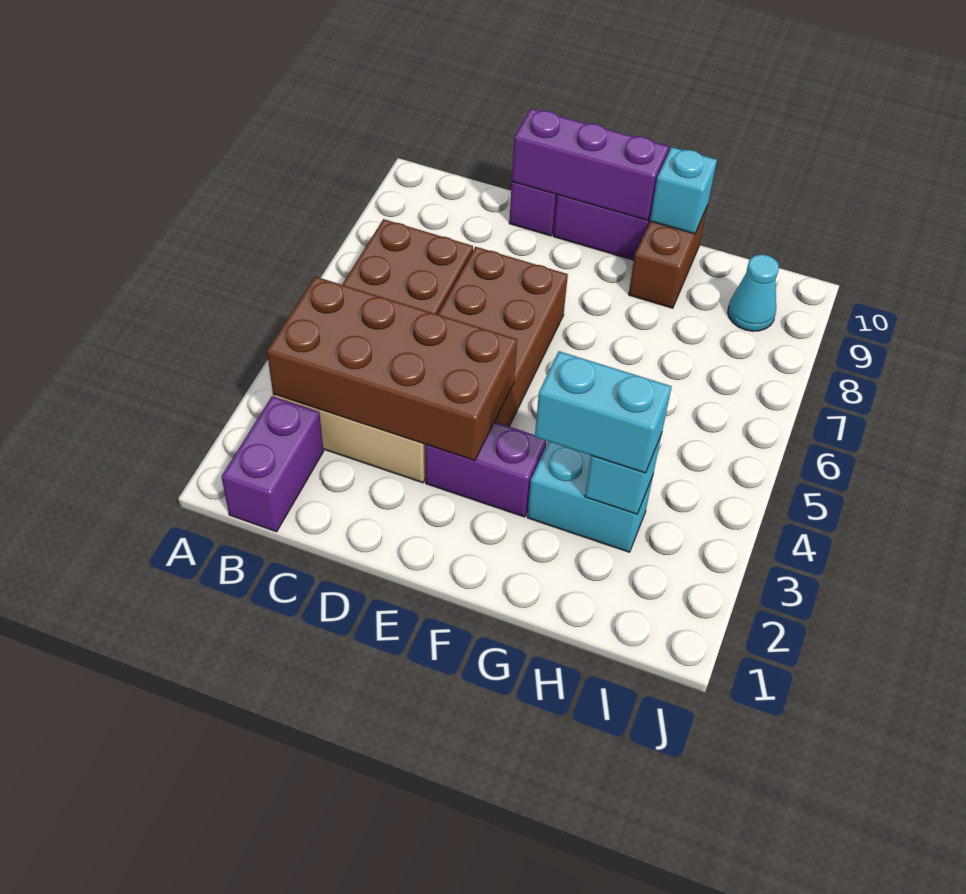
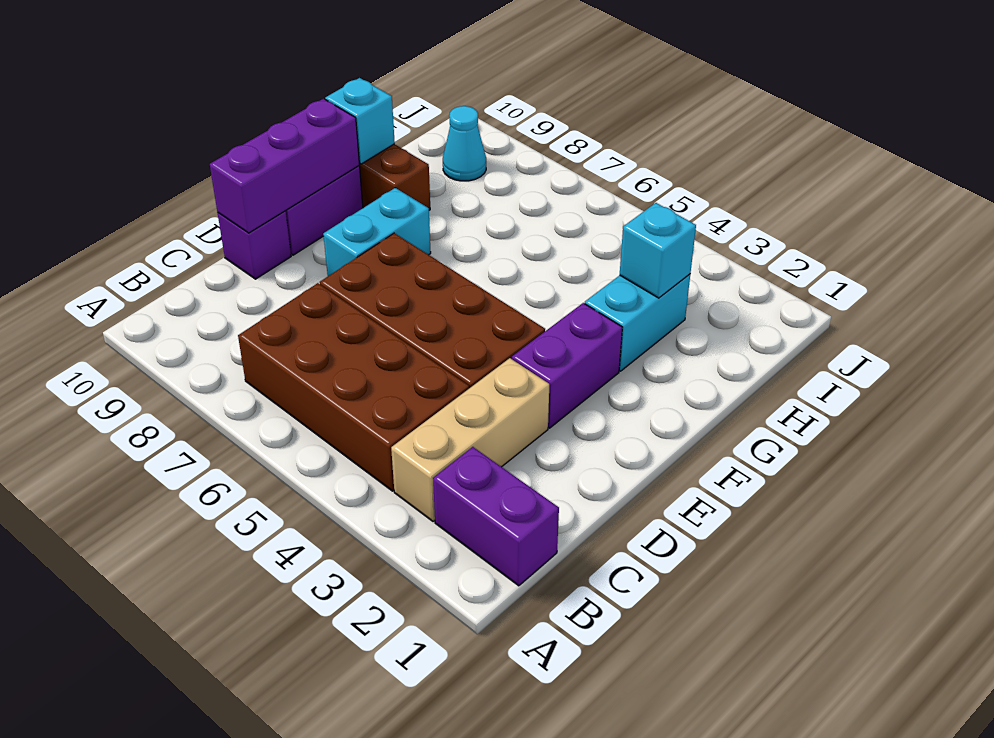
brown brick B3:E4 level 2 -> none
cyan brick G3:H3 level 3 -> cyan brick E8:F8 level 1

